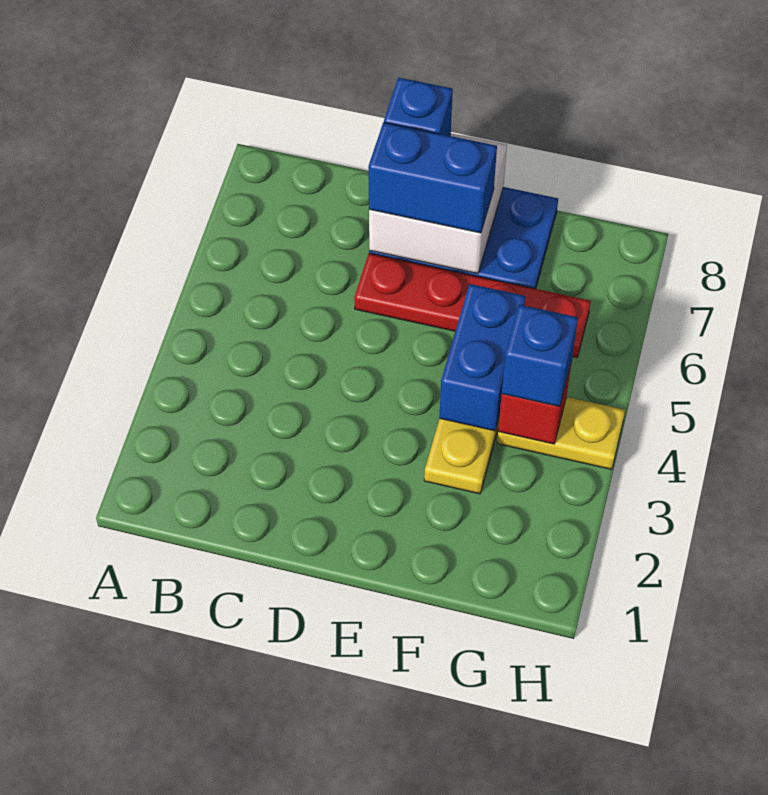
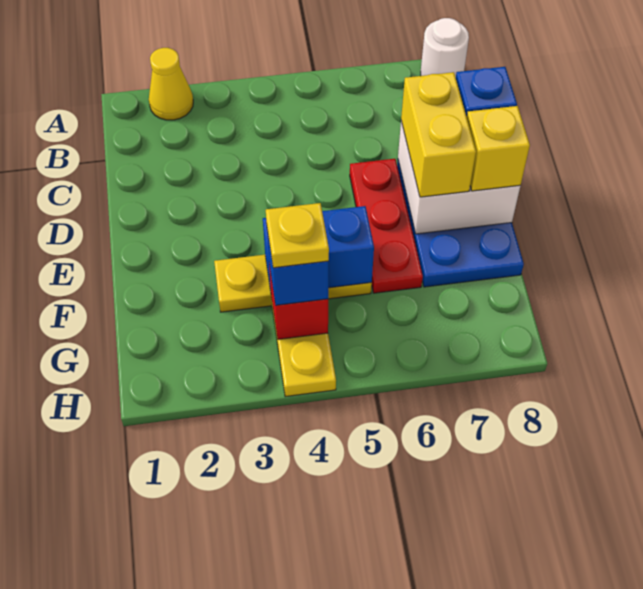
none -> yellow cone A2 level 1
none -> white round brick A8 level 1
red plate D6:G6 level 1 -> red plate D6:F6 level 1
blue brick D7:E7 level 3 -> yellow brick D7:E7 level 3
none -> yellow brick E8 level 3
none -> yellow plate G4 level 4

